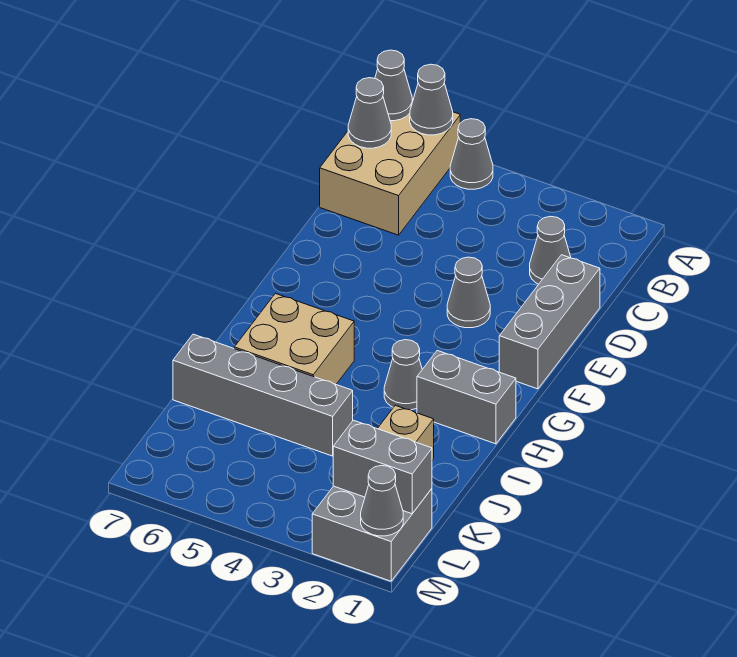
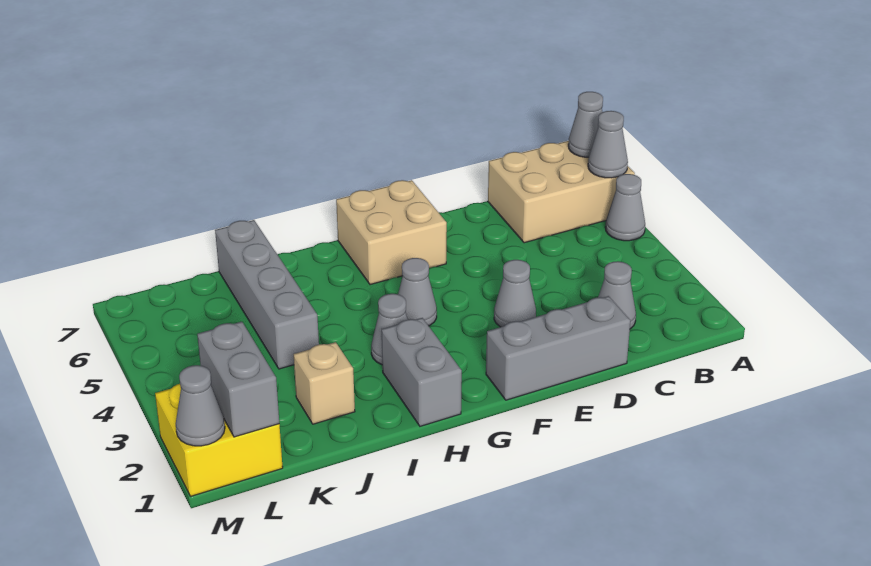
grey cone B7 level 2 -> grey cone G4 level 1
tan brick H5:I6 level 1 -> tan brick F6:G7 level 1
grey brick L1:M2 level 1 -> yellow brick L1:M2 level 1

